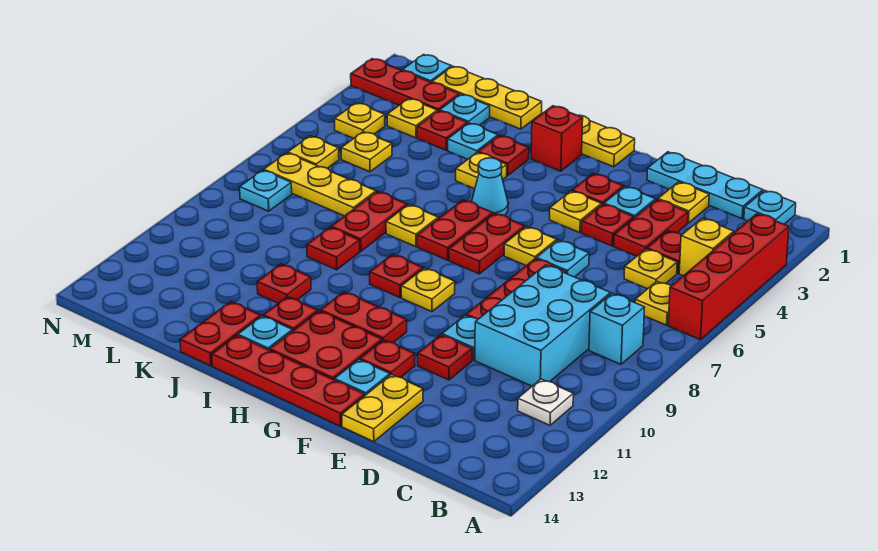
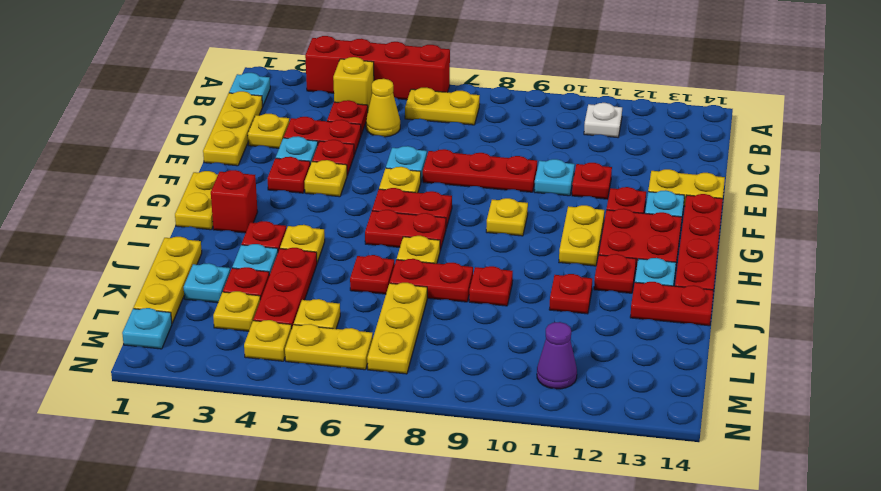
yellow plate B6 level 1 -> yellow plate B6:B7 level 1
cyan brick B8 level 1 -> none
cyan plate C1:E1 level 1 -> yellow plate C1:E1 level 1
yellow plate C5 level 1 -> yellow cone C5 level 1
cyan brick C8:D10 level 1 -> none
red plate G11:H11 level 1 -> yellow plate G11:H11 level 1
cyan cone H5 level 1 -> none
red plate H9 level 1 -> red plate J6 level 1
red plate L2:N2 level 1 -> red plate J4:L4 level 1
yellow plate M6 level 1 -> yellow plate M5:M6 level 1
cyan plate M8 level 1 -> none
none -> purple cone M11 level 1

